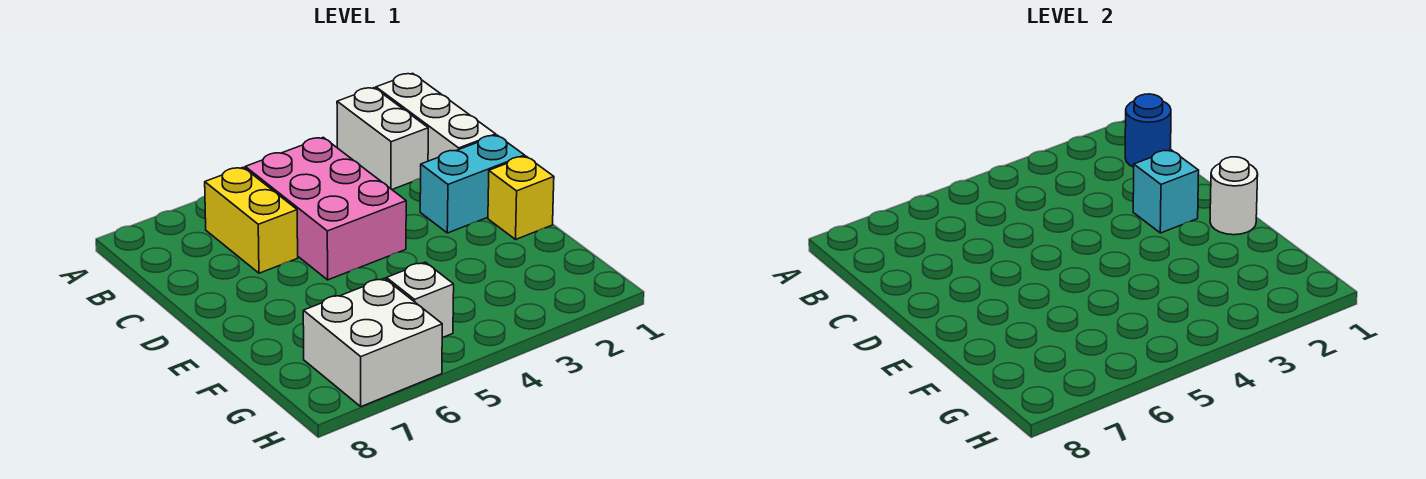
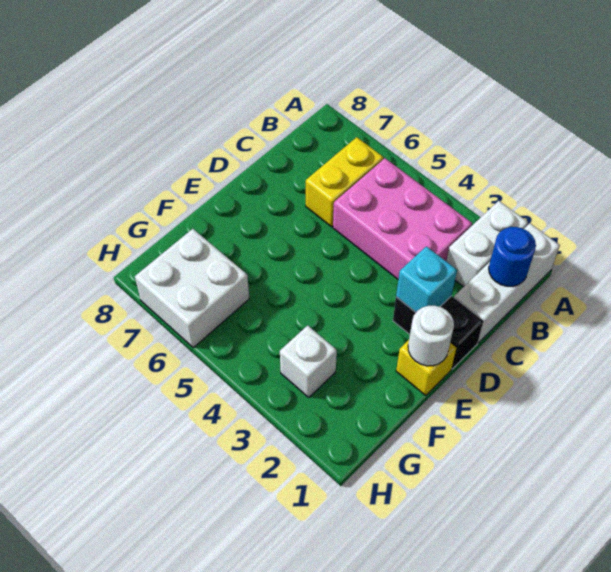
pink brick B4:D5 level 1 -> pink brick B3:C5 level 1
cyan brick D1:D2 level 1 -> black brick D1:D2 level 1
white brick G5 level 1 -> white brick G3 level 1

